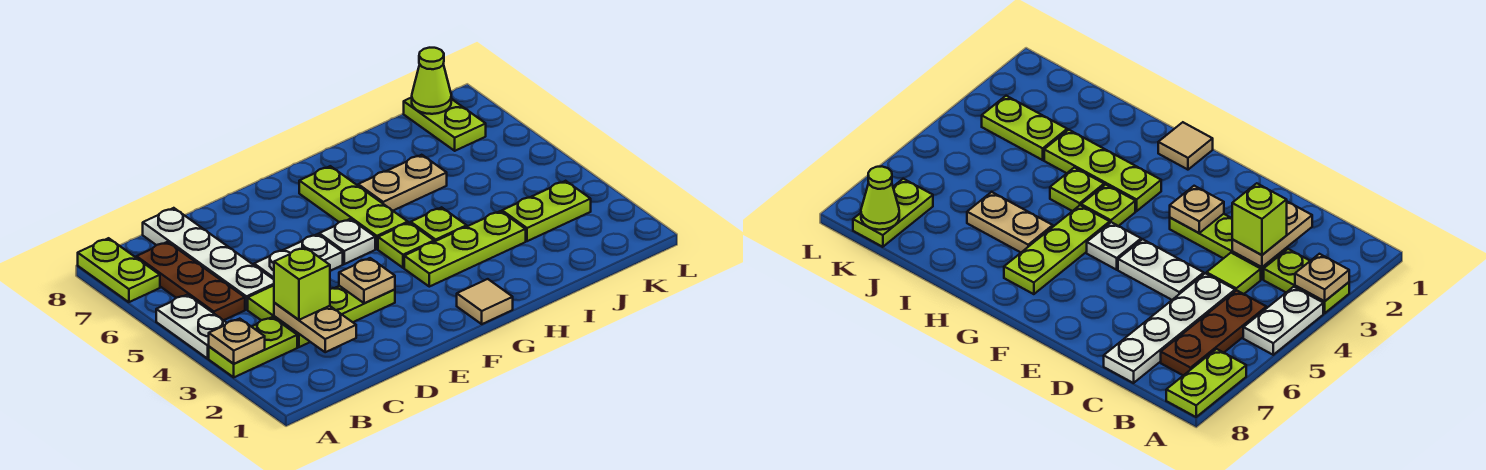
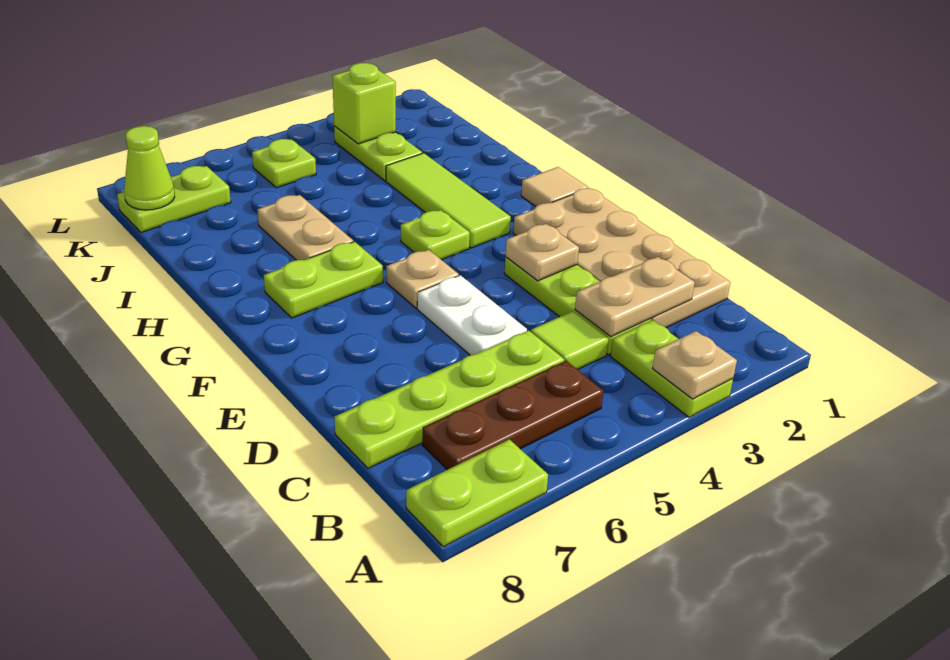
white plate A4:A5 level 1 -> none
none -> tan plate C1:F2 level 1
lime brick C3 level 3 -> lime brick K3 level 2
white plate C5:C8 level 1 -> lime plate C5:C8 level 1
white plate F5 level 1 -> tan plate F5 level 1
lime plate G3:I3 level 1 -> lime tile G3:I3 level 1
lime plate G5:G7 level 1 -> lime plate G6:G7 level 1
lime plate H4 level 1 -> lime plate K5 level 1

